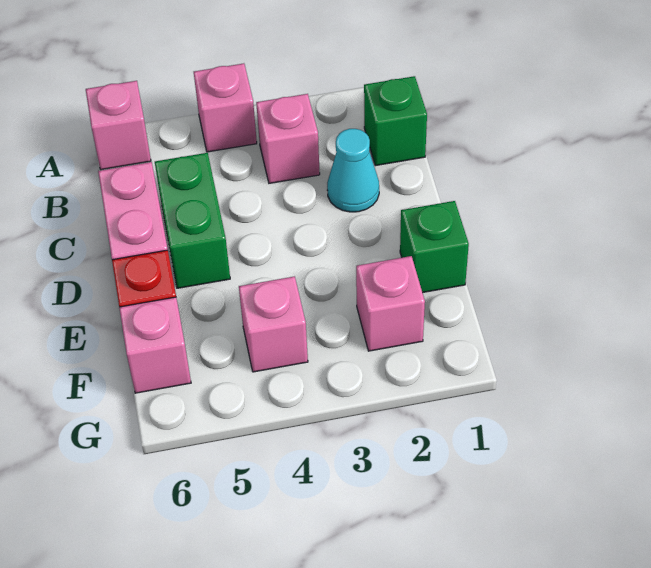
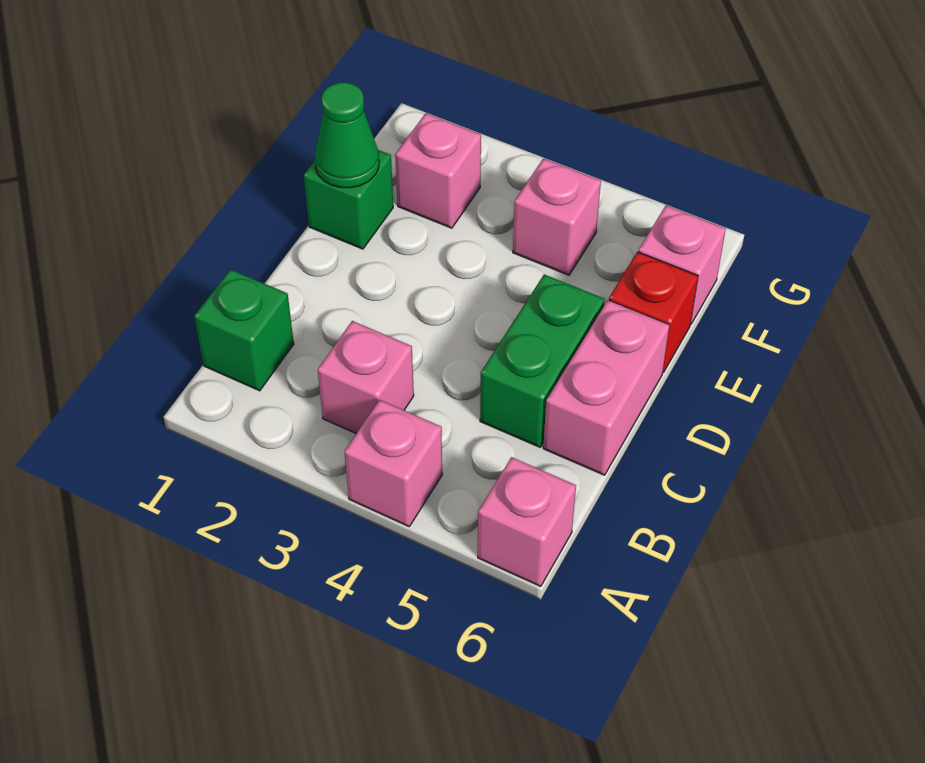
cyan cone C2 level 1 -> none
none -> green cone E1 level 2

